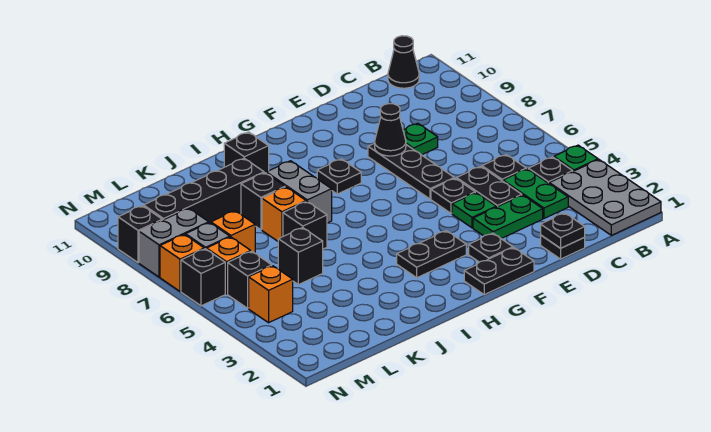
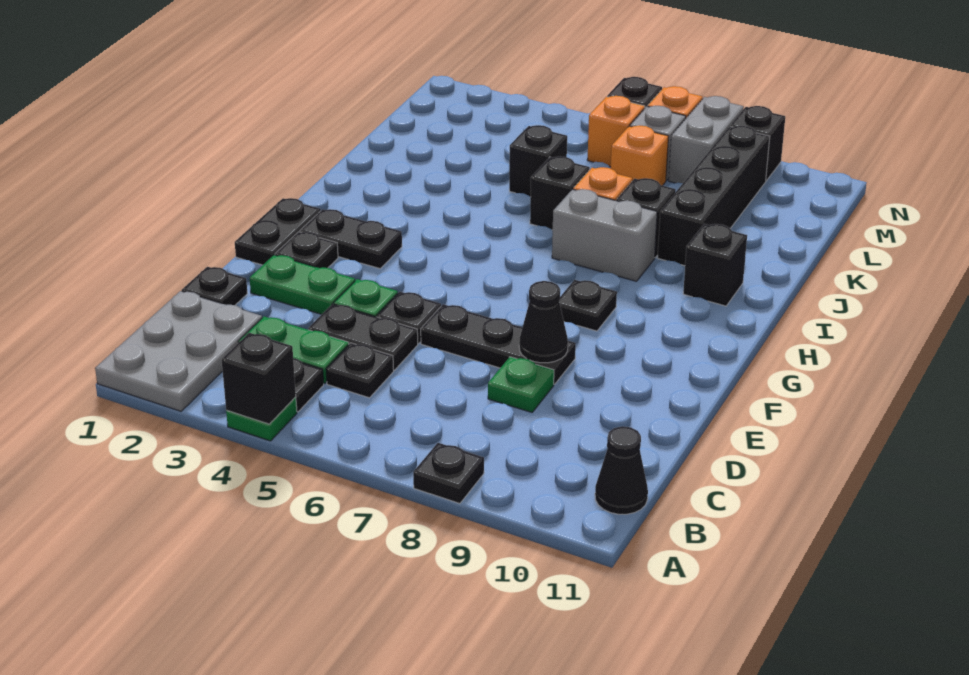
grey plate A1:B3 level 1 -> grey plate A1:C2 level 1
black plate D1 level 2 -> black plate A8 level 1
green plate D3:E3 level 1 -> green plate E2:E3 level 1
black plate G3:H3 level 1 -> black plate G2:G3 level 1
orange brick M4 level 1 -> none
black brick M5 level 1 -> black brick A4 level 2

